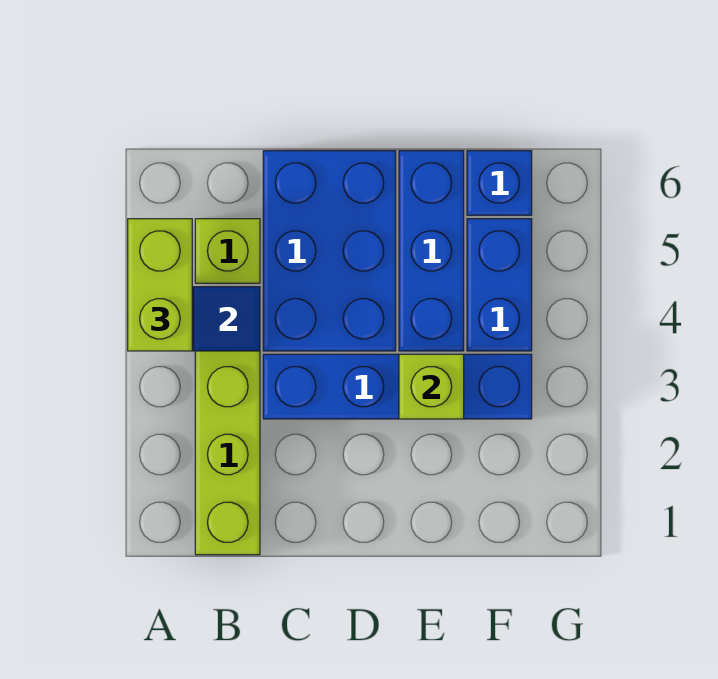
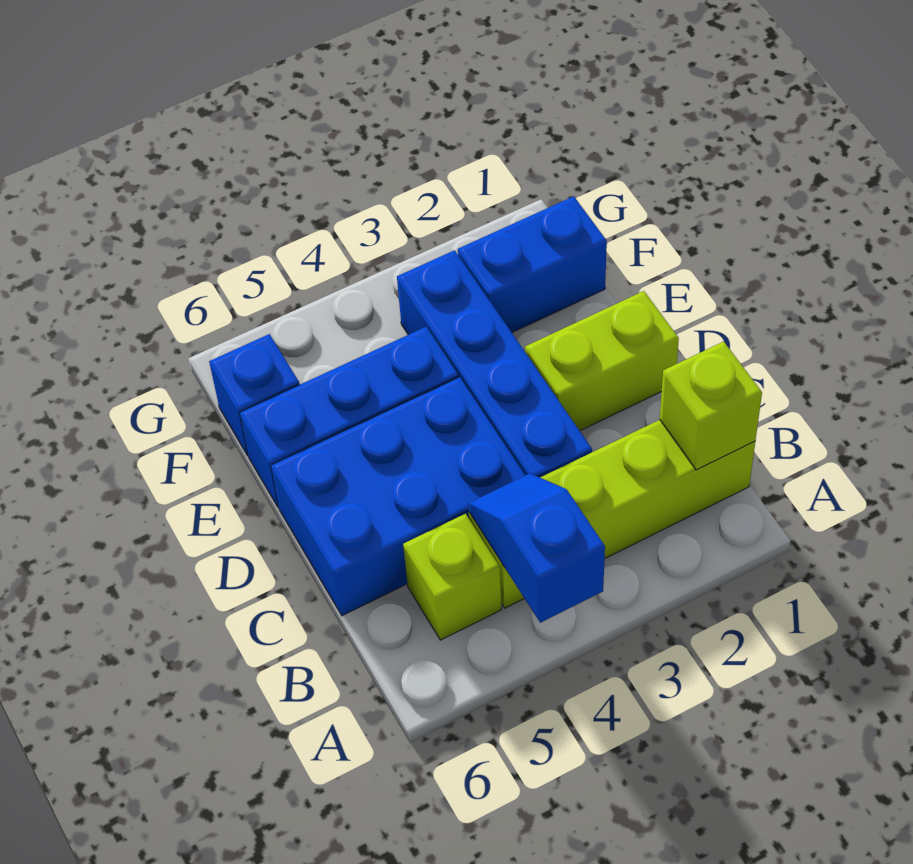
lime brick A4:A5 level 3 -> lime brick D1:D2 level 1
lime brick E3 level 2 -> lime brick B1 level 2
blue brick F4:F5 level 1 -> blue brick F1:F2 level 1

